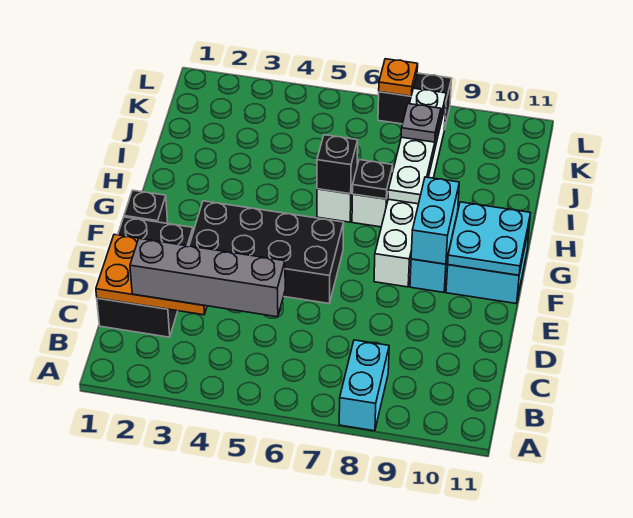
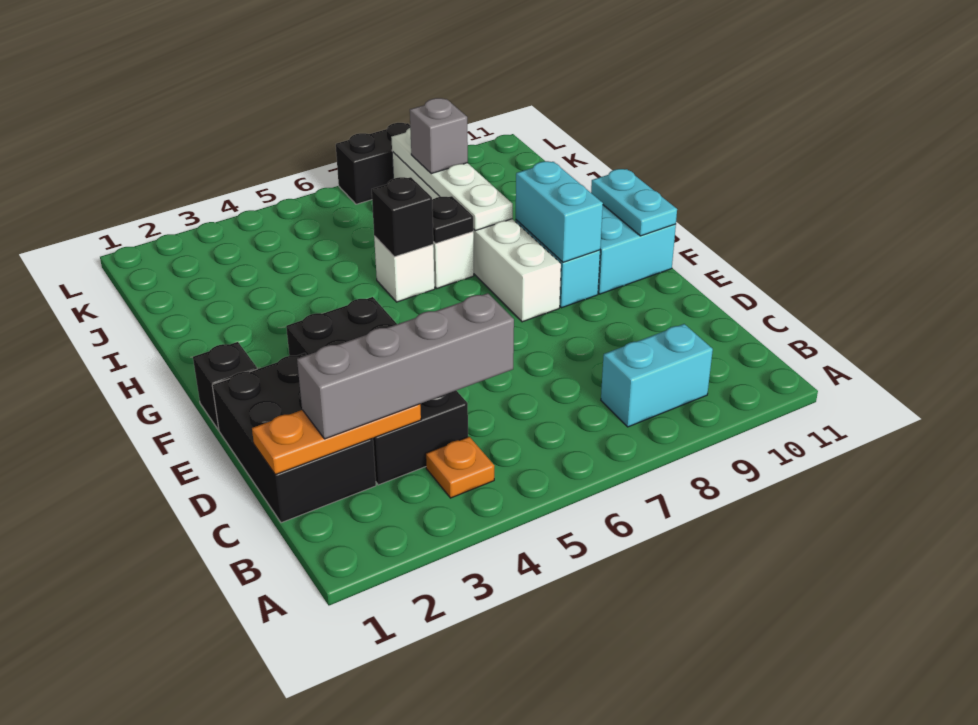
cyan brick A8:B8 level 1 -> cyan brick B8:B9 level 1
orange plate C1:D3 level 2 -> orange plate C1:C3 level 2
black brick E3:F6 level 1 -> black brick C3:F4 level 1
cyan plate F10:G11 level 2 -> cyan plate F11:G11 level 2
grey plate J8 level 3 -> grey brick J8 level 3
orange plate L7 level 2 -> orange plate B4 level 1

